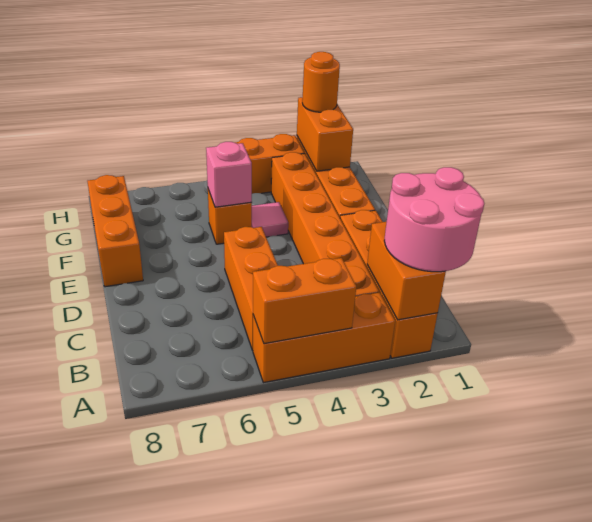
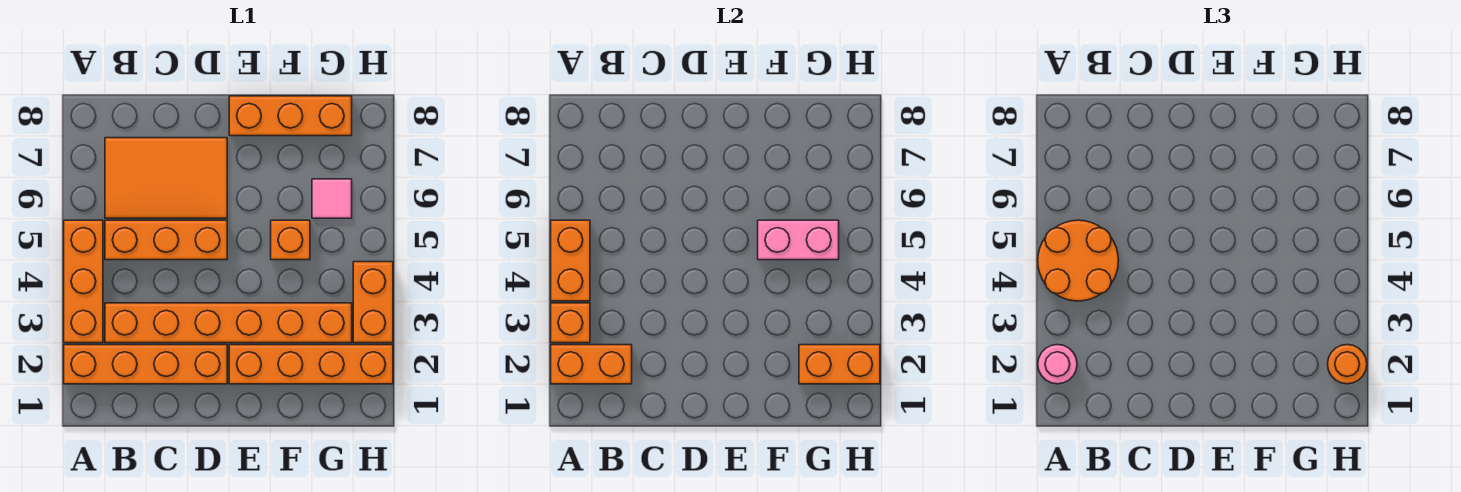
pink round brick A1:B2 level 3 -> pink round brick A2 level 3
none -> orange brick A3 level 2
none -> orange round brick A4:B5 level 3
none -> orange tile B6:D7 level 1
pink tile F4 level 1 -> pink tile G6 level 1
pink brick F5 level 2 -> pink brick F5:G5 level 2

